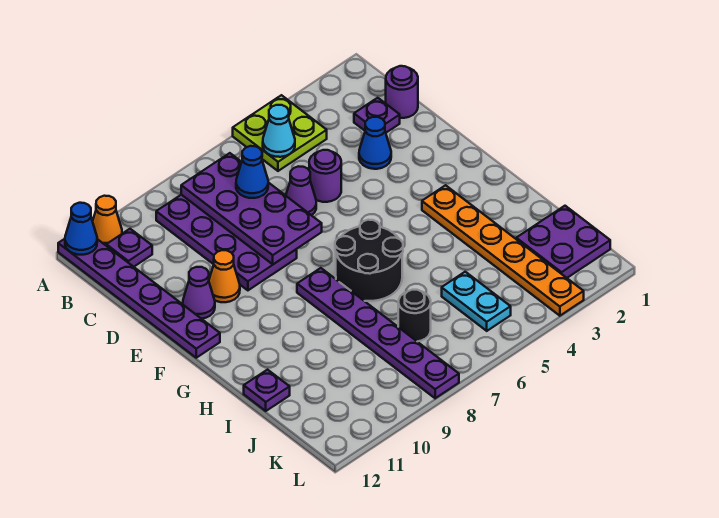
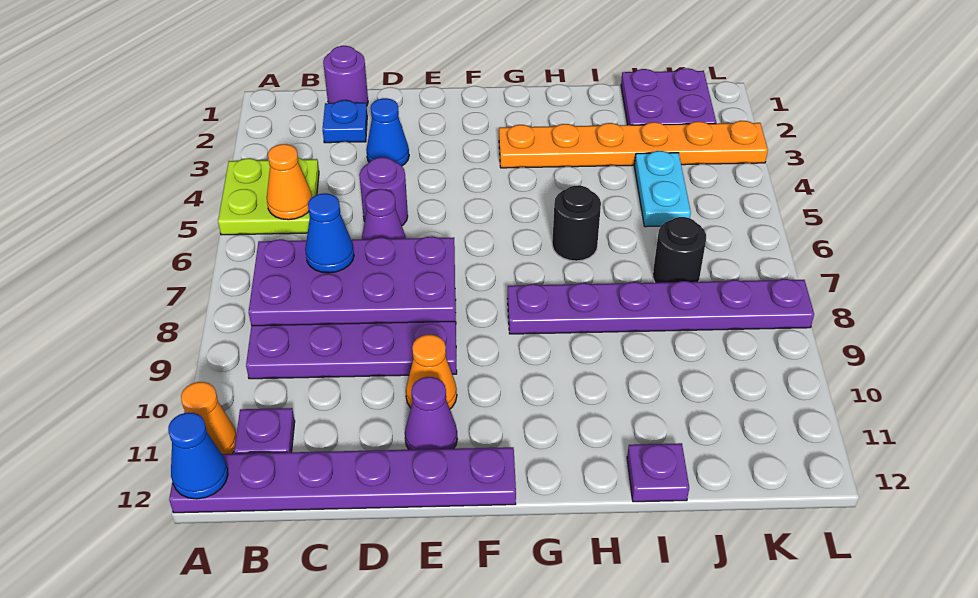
cyan cone B5 level 2 -> orange cone B5 level 2
purple plate C2 level 1 -> blue plate C2 level 1
black round brick G6:H7 level 1 -> black round brick H6 level 1
cyan plate J5:K5 level 1 -> cyan plate J4:J5 level 1

